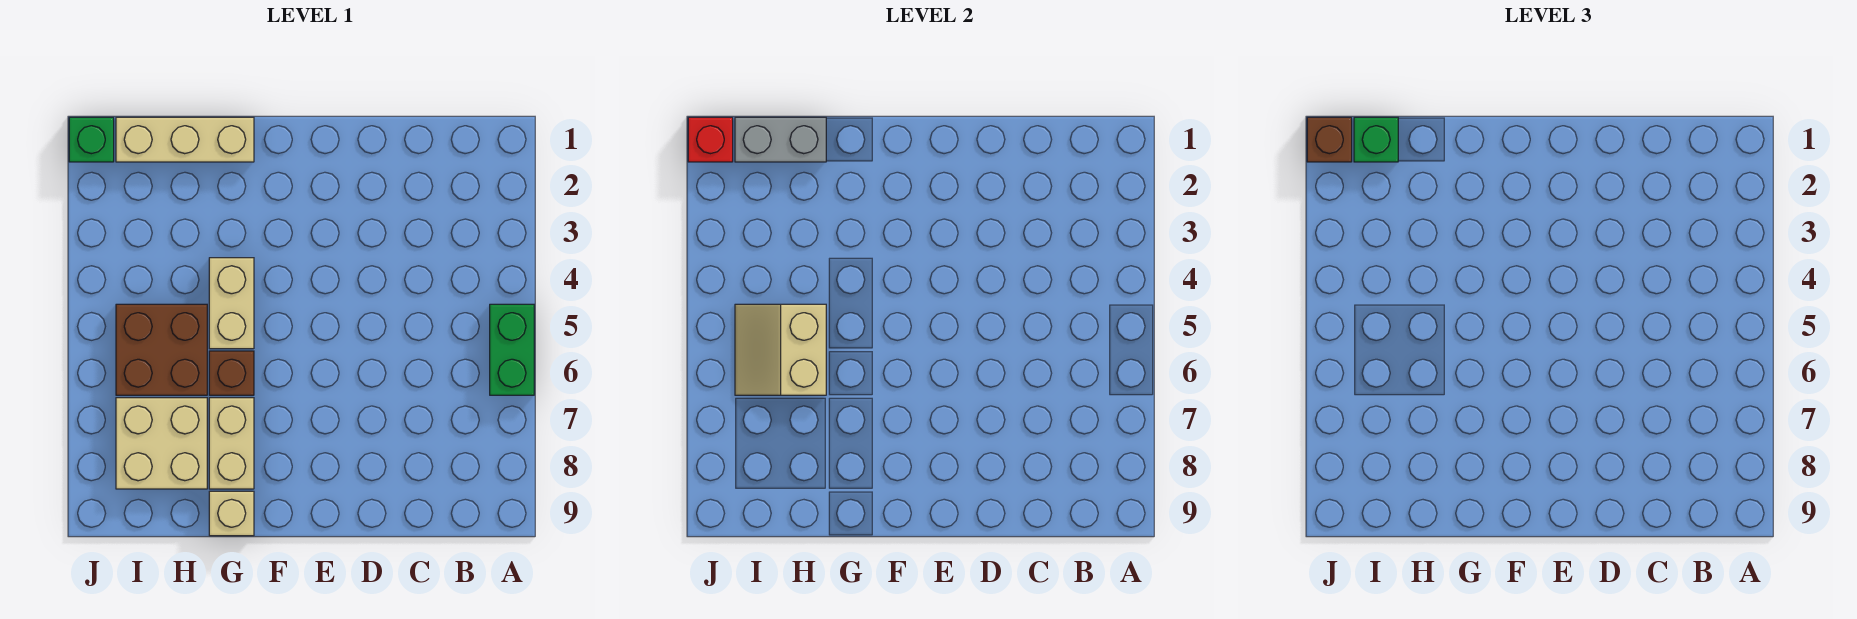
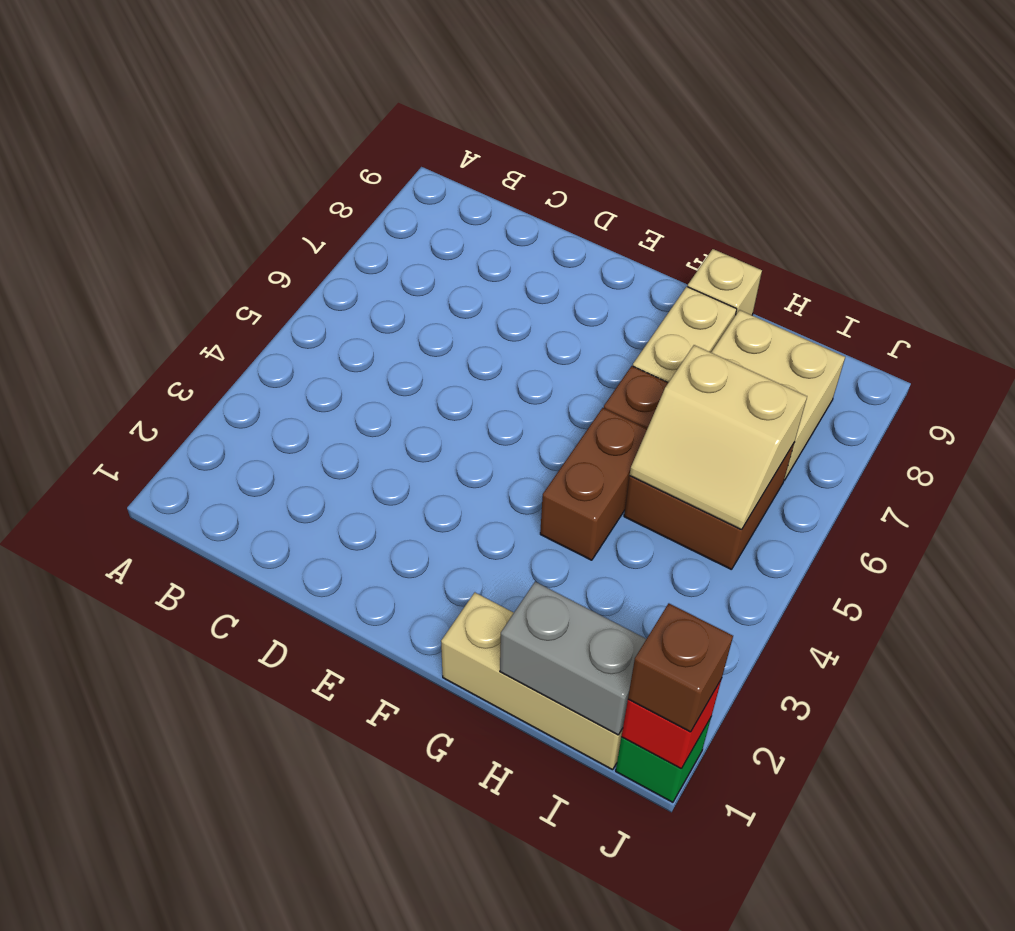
green brick A5:A6 level 1 -> none
tan brick G4:G5 level 1 -> brown brick G4:G5 level 1
tan slope H5:I6 level 2 top H -> tan slope H5:I6 level 2 top 6
green brick I1 level 3 -> none

